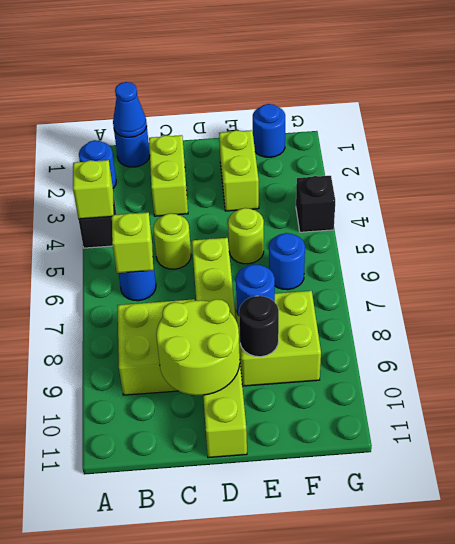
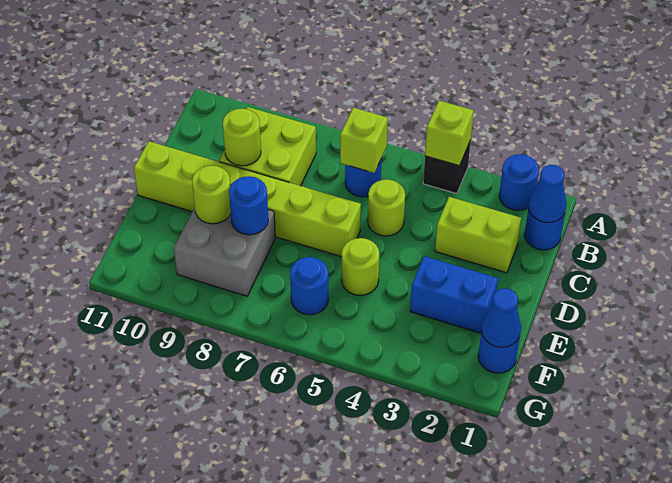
lime round brick C9:D10 level 2 -> lime round brick C9 level 2
lime brick E2:E3 level 1 -> blue brick E2:E3 level 1
lime brick E8:F9 level 1 -> grey brick E8:F9 level 1
black round brick E9 level 2 -> lime round brick E9 level 2
none -> blue cone F1 level 2
black brick G4 level 1 -> none

